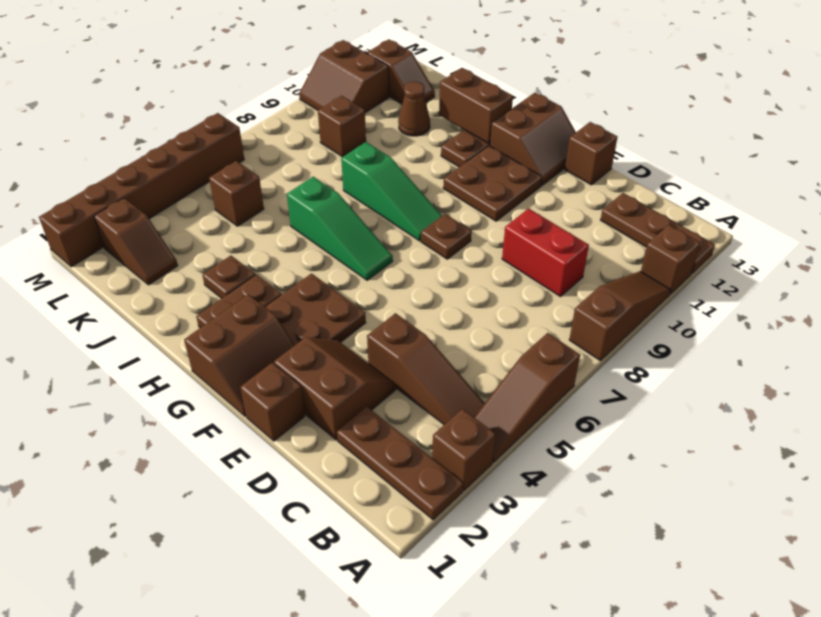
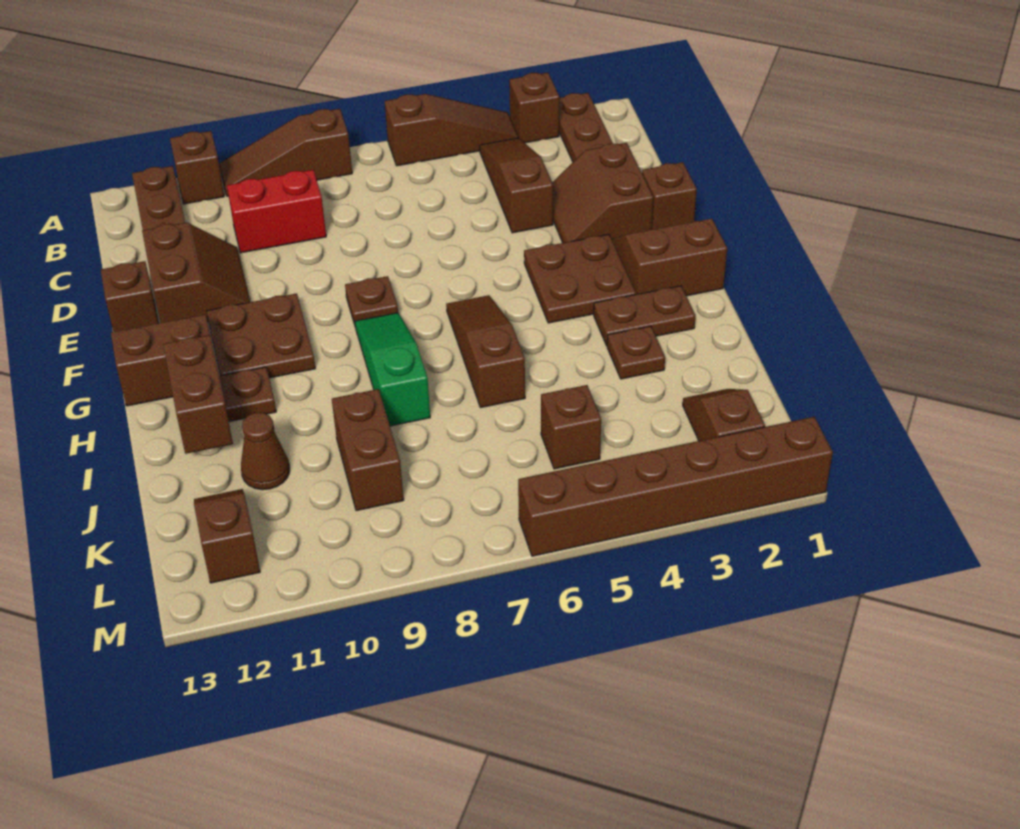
red brick C9:D9 level 1 -> red brick C9:C10 level 1
green slope G6:I6 level 1 top I -> brown slope G6:I6 level 1 top I
brown brick K9 level 1 -> brown brick J9:K9 level 1
brown slope L10:M11 level 1 top 11 -> brown slope D11:E12 level 1 top 12

